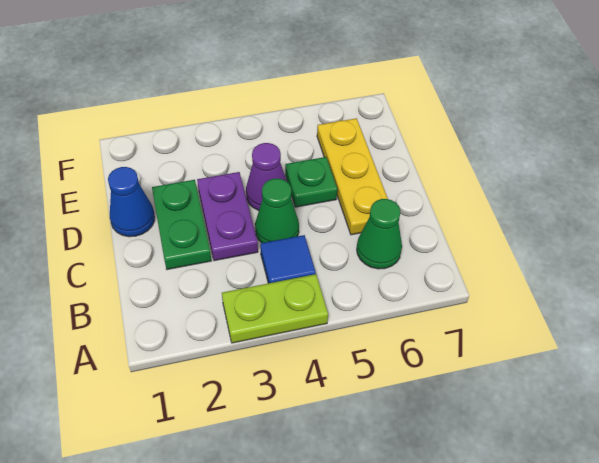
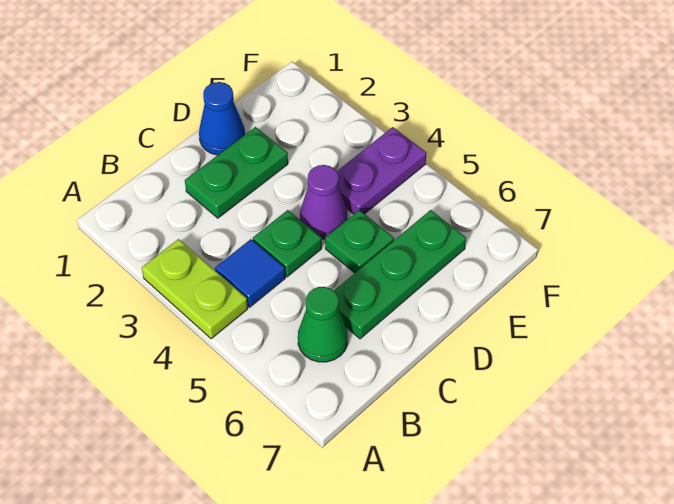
purple plate C3:D3 level 1 -> purple plate E4:F4 level 1
green cone C4 level 1 -> green plate C4 level 1
yellow plate C6:E6 level 1 -> green plate C6:E6 level 1

